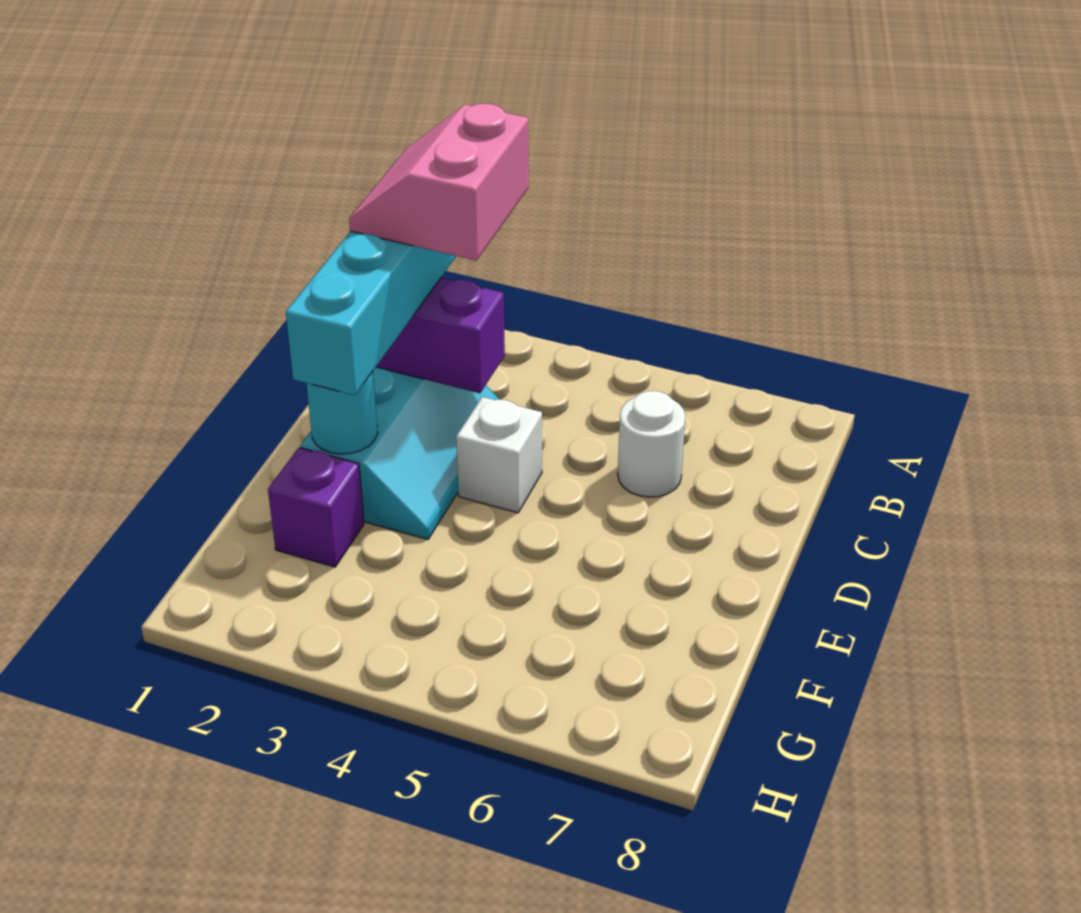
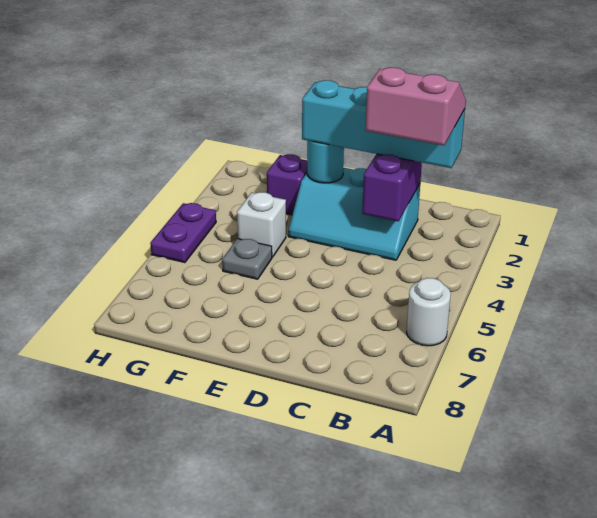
white round brick C6 level 1 -> white round brick A6 level 1
white brick D4 level 1 -> white brick F4 level 1
none -> grey plate F5 level 1
none -> purple plate H4:H5 level 1

